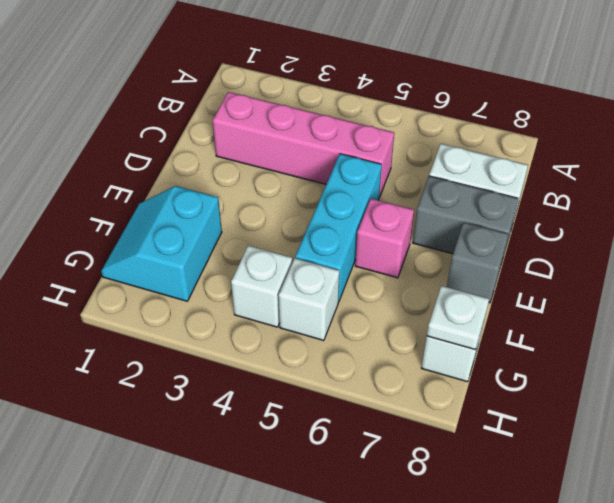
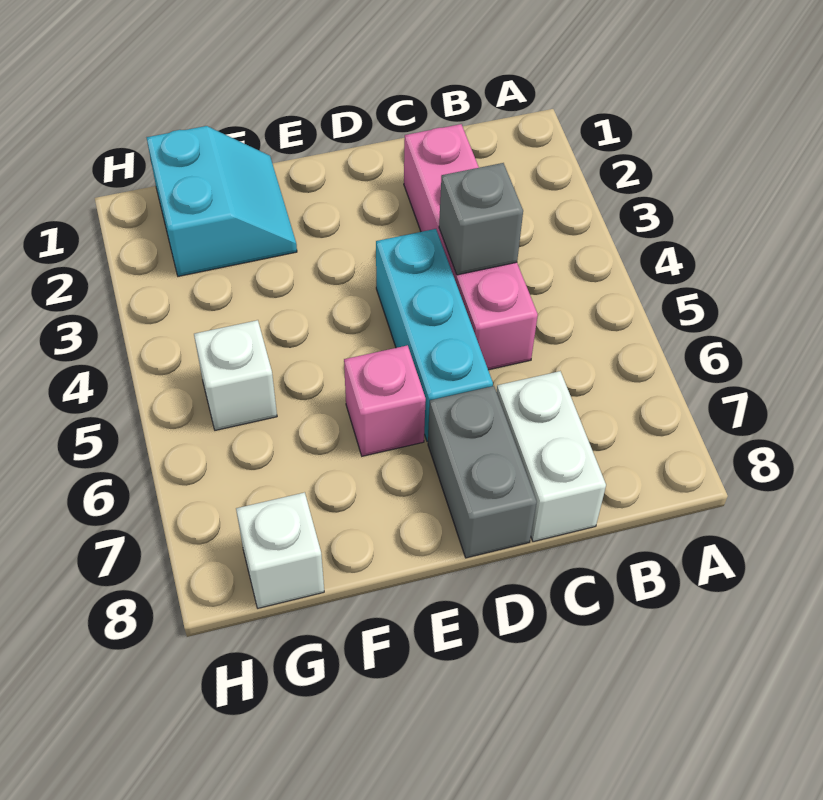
cyan brick D5:F5 level 1 -> cyan brick D4:D6 level 1
grey brick E8 level 1 -> grey brick C4 level 2
cyan slope F1:G2 level 1 top 2 -> cyan slope F1:G2 level 1 top G
white brick G4 level 1 -> none
white plate G8 level 2 -> none

